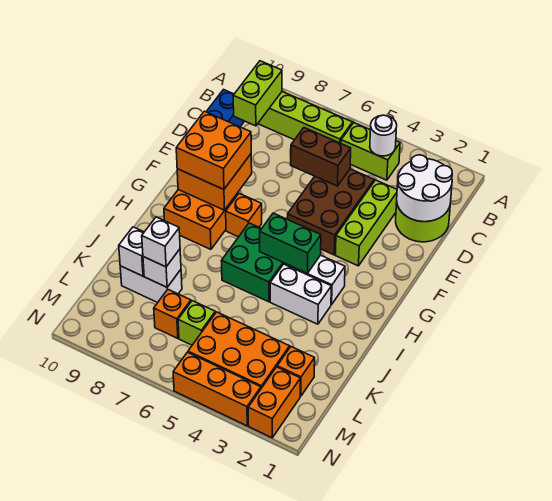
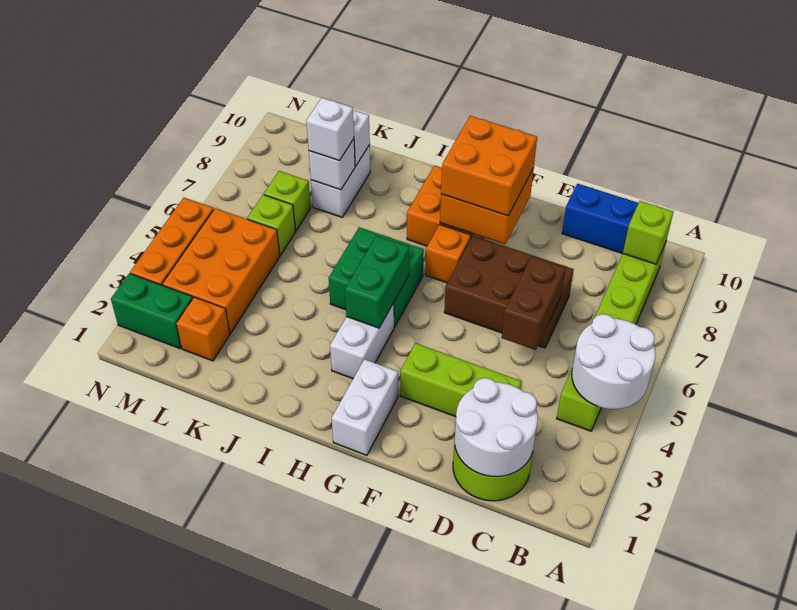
white round brick B4 level 2 -> white round brick A4:B5 level 2
lime brick B9:C9 level 2 -> lime brick B9 level 2
brown brick D4:F5 level 1 -> brown brick D6:F7 level 1
white brick I3:I4 level 1 -> white brick G1:G2 level 1
orange brick L7 level 1 -> lime brick L7 level 1
orange brick M2:N2 level 1 -> green brick M2:N2 level 1

